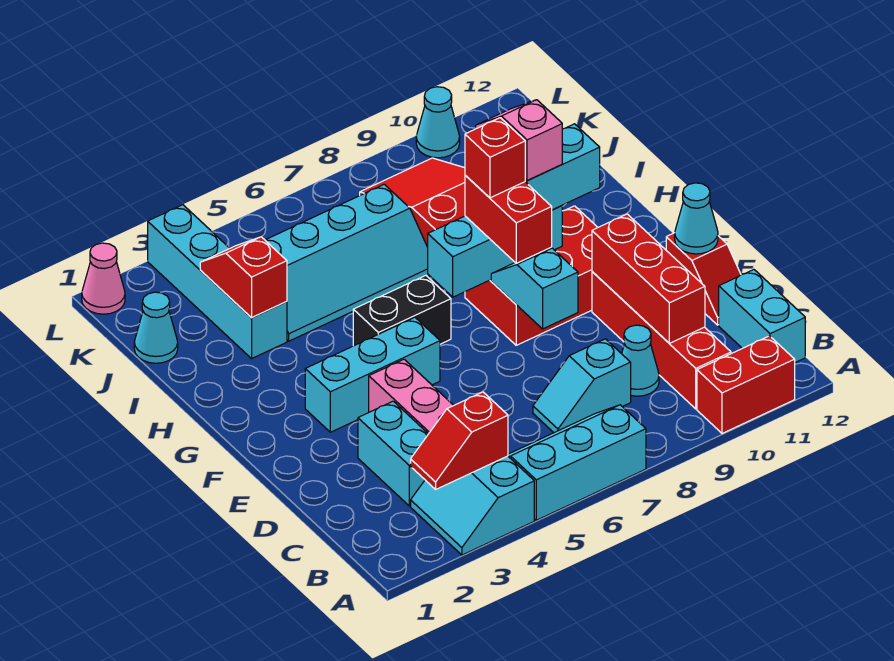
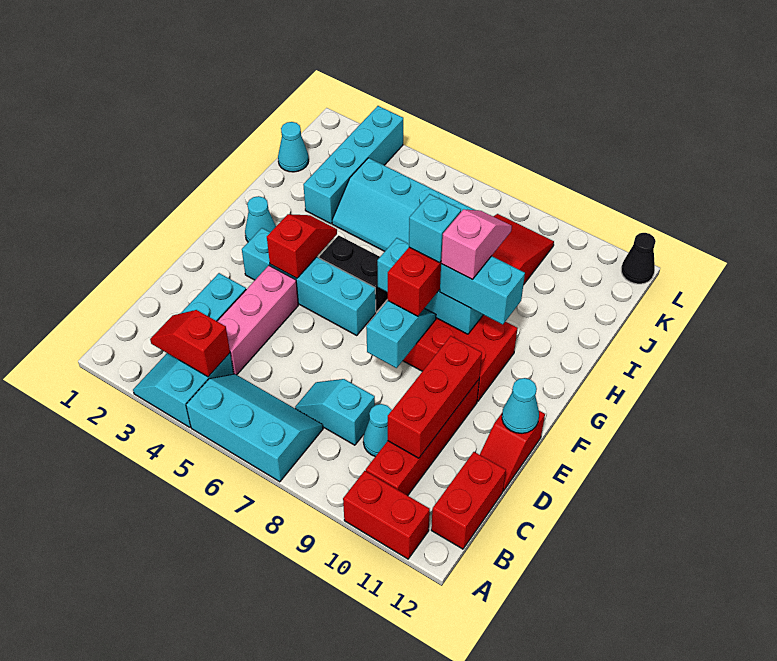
cyan brick B12:C12 level 1 -> red brick B12:C12 level 1
cyan brick F3:F5 level 1 -> cyan brick F3:F6 level 1
red brick G8 level 4 -> cyan brick G8 level 4
red slope I3:J3 level 2 top I -> red slope F4:G4 level 2 top F
pink cone L1 level 1 -> none
cyan cone L10 level 1 -> cyan cone G2 level 1
none -> black cone L12 level 1

